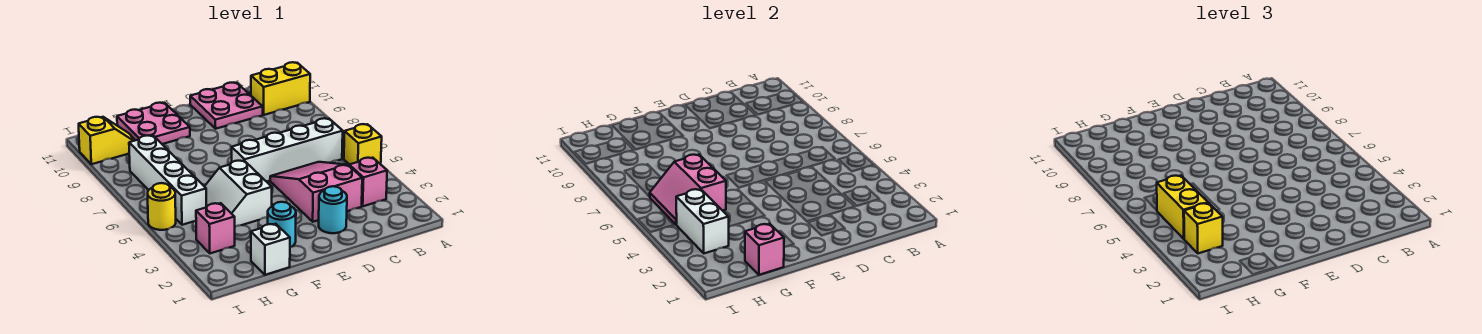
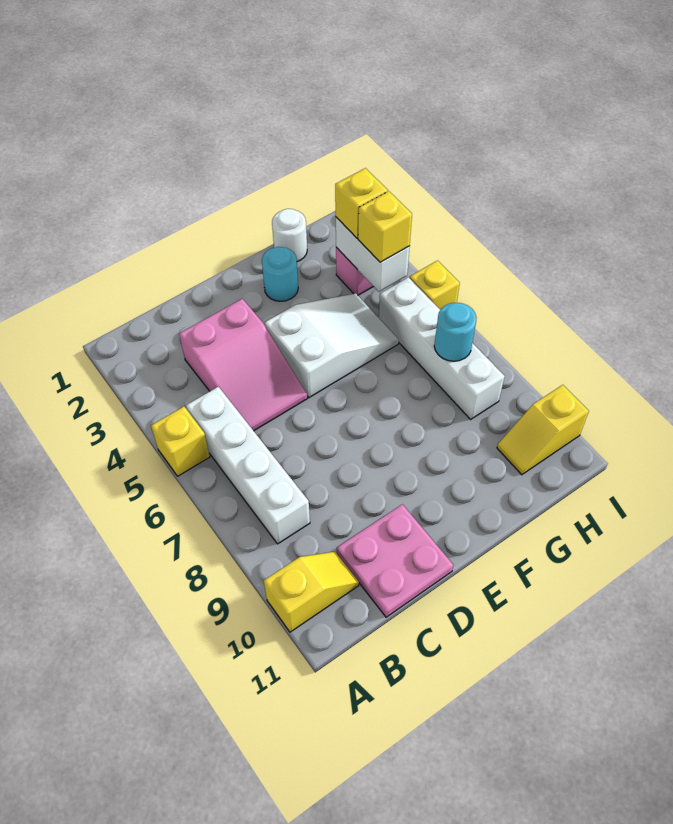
yellow brick A10:B10 level 1 -> yellow slope A10:B10 level 1 top A
pink brick B3 level 1 -> none
white brick B6:E6 level 1 -> white brick B5:B8 level 1
cyan round brick D2 level 1 -> cyan round brick H7 level 2
white slope F4:G5 level 1 top F -> white slope E4:G5 level 1 top E
pink plate F10:G11 level 1 -> none
white brick G1 level 1 -> white round brick G1 level 1
pink brick G1 level 2 -> none
pink slope G5:H6 level 2 top G -> none
yellow brick H4:H5 level 3 -> yellow brick H4 level 3
yellow round brick I5 level 1 -> yellow brick I5 level 1

